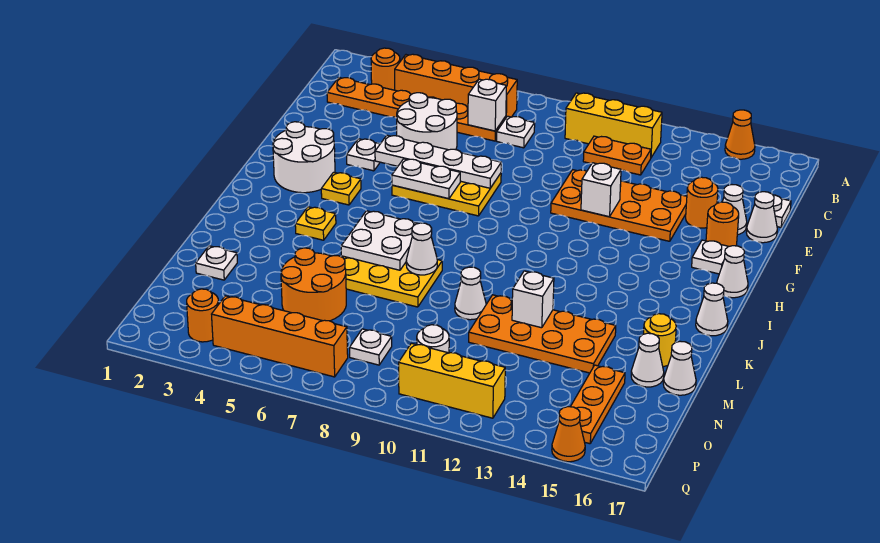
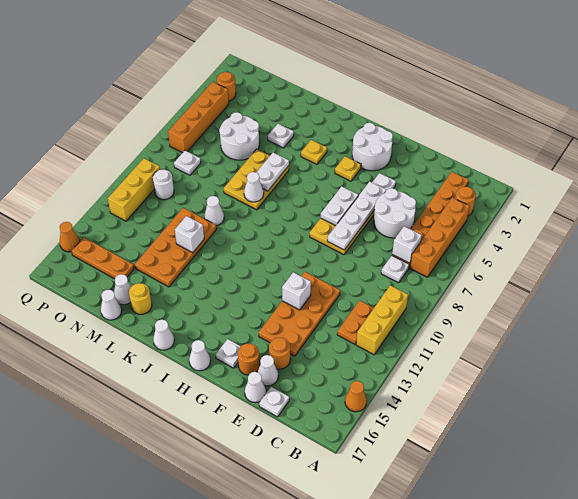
white plate J6:K7 level 2 -> white plate K6:K7 level 2
white plate M2 level 1 -> white plate L4 level 1
orange round brick M5:N6 level 1 -> white round brick M5:N6 level 1

